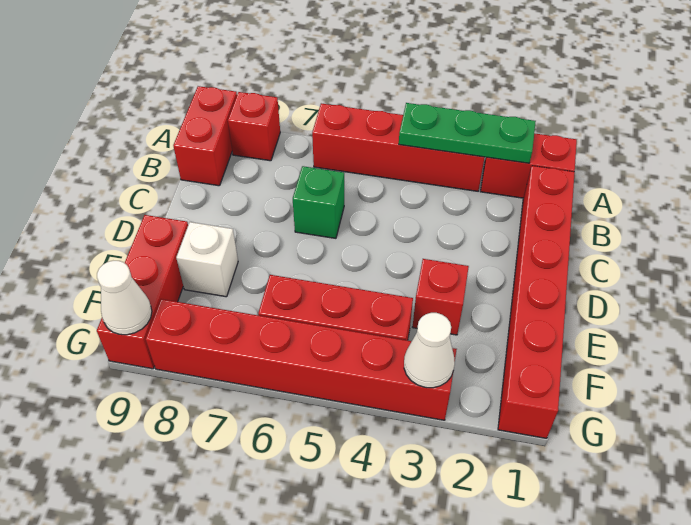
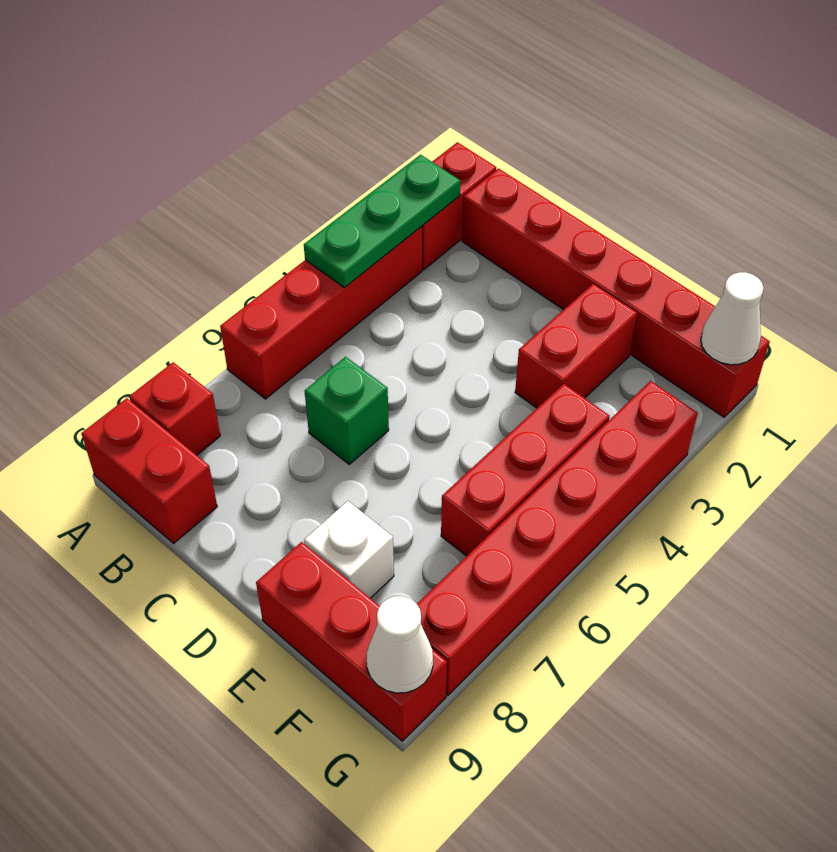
red brick E3 level 1 -> red brick E2:E3 level 1
white cone G3 level 2 -> white cone G1 level 2

